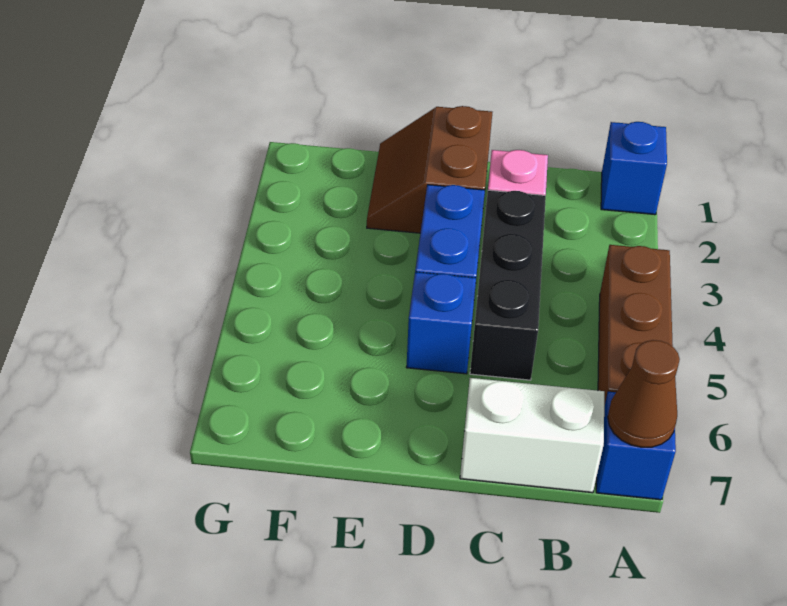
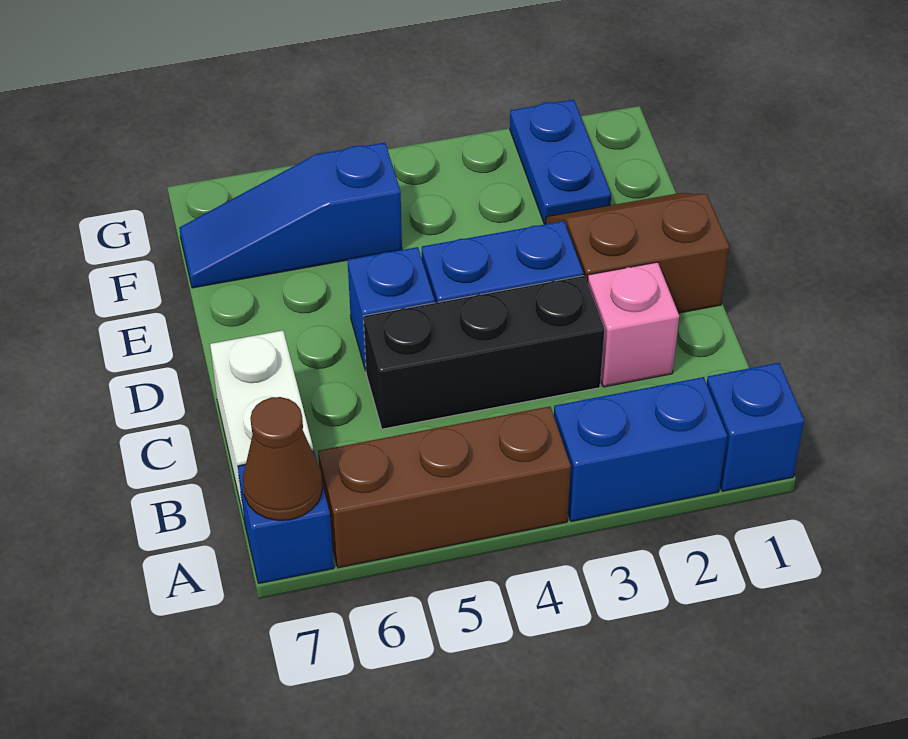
none -> blue brick A2:A3 level 1
none -> blue plate F2:G2 level 1
none -> blue slope F5:F7 level 1 top 5

